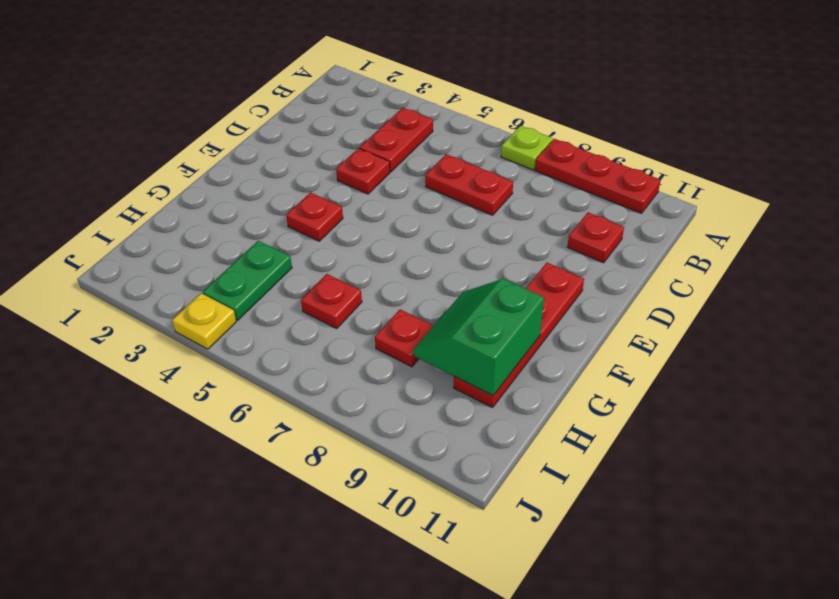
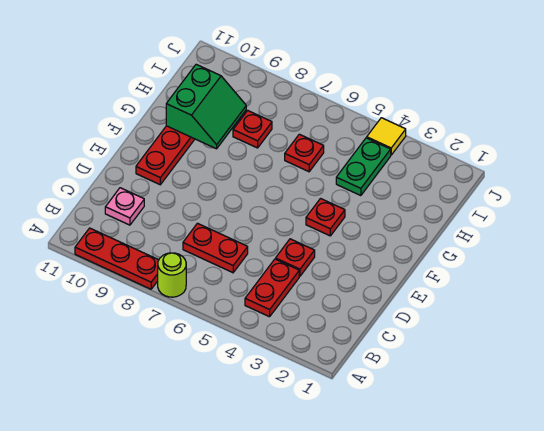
lime plate A7 level 1 -> lime round brick A7 level 1
red plate C10 level 1 -> pink plate C10 level 1
yellow plate J4 level 1 -> yellow tile J4 level 1

